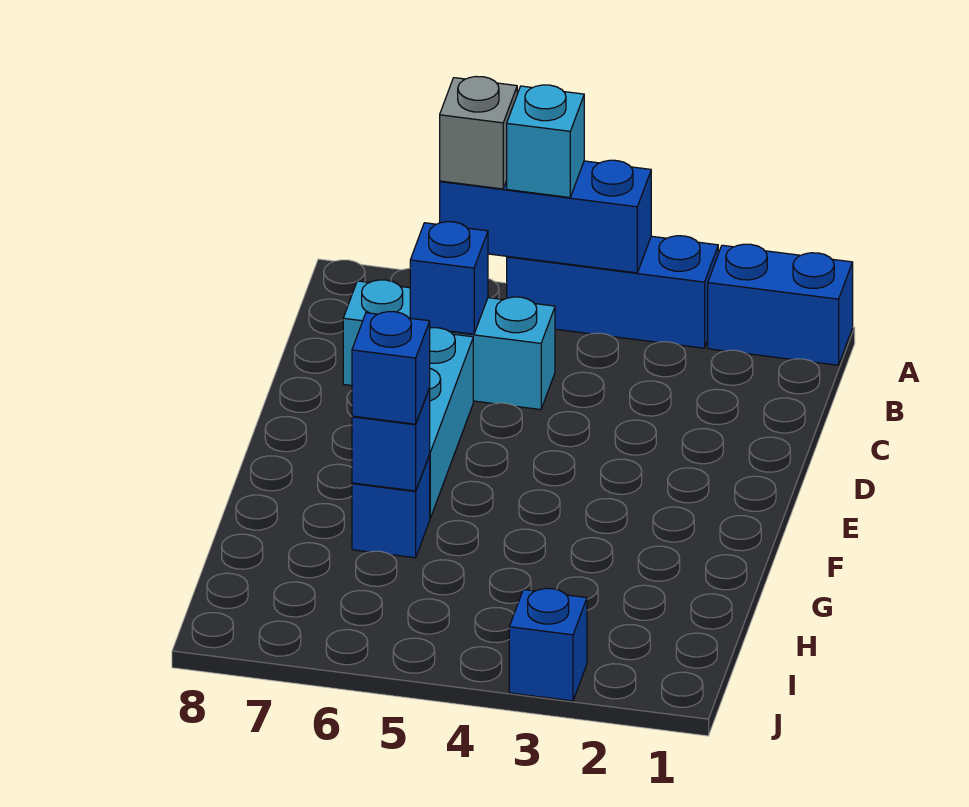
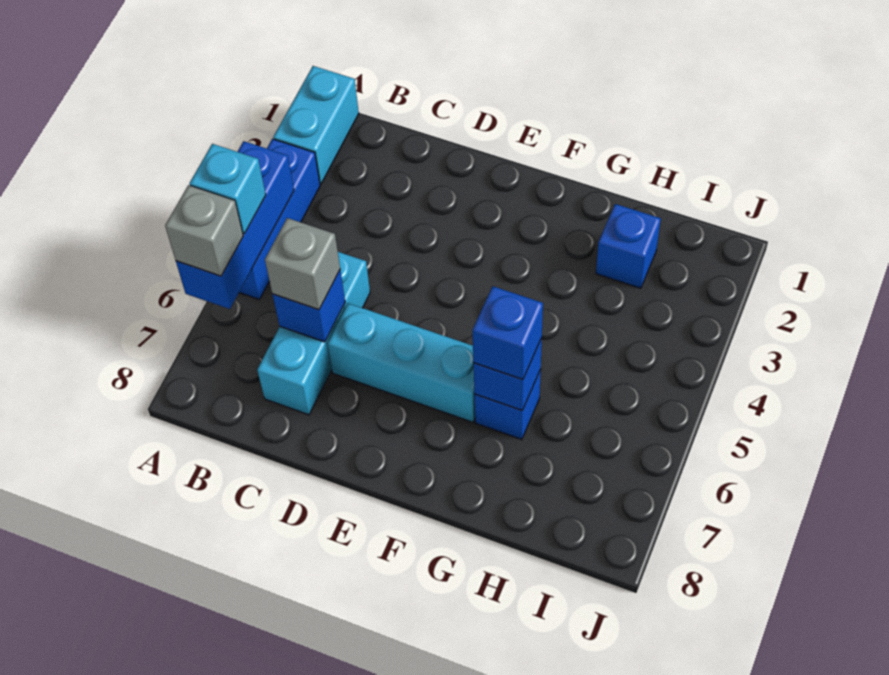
blue brick A1:A2 level 1 -> cyan brick A1:A2 level 1
none -> grey brick C6 level 3
blue brick J3 level 1 -> blue brick H2 level 1

